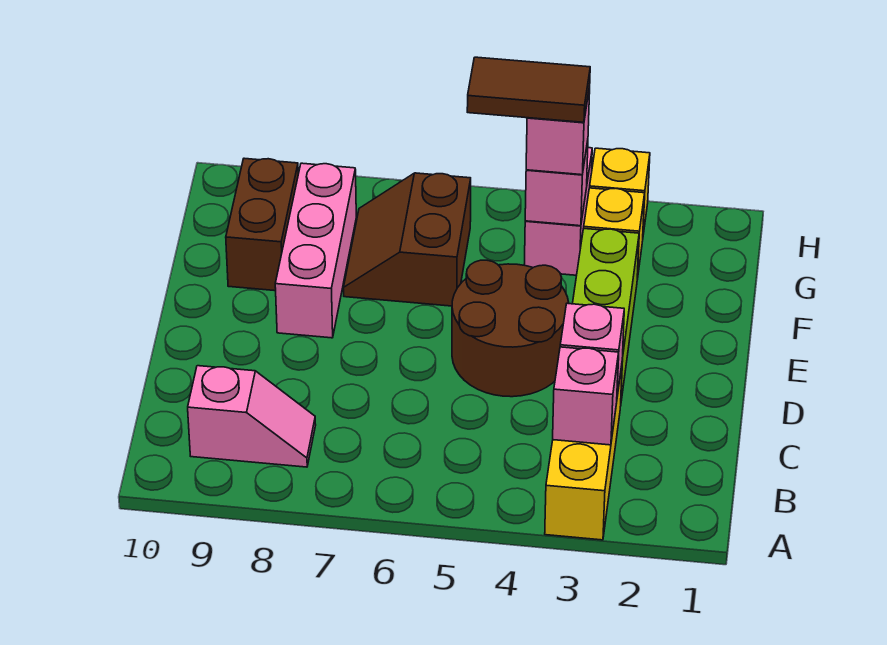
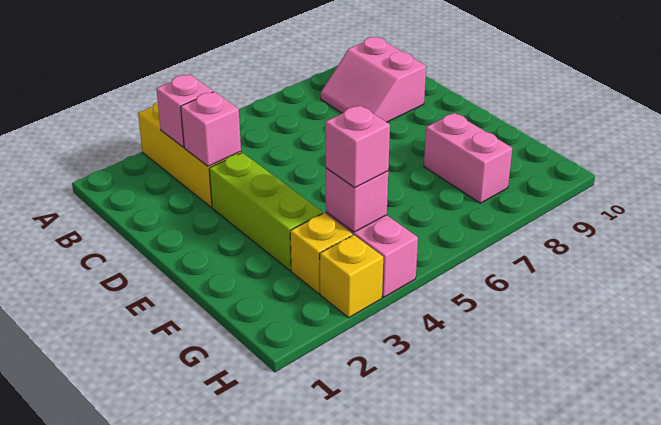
pink slope B8:B9 level 1 top 9 -> pink slope B8:C9 level 1 top 9
brown round brick D4:E5 level 1 -> none
pink brick E8:G8 level 1 -> pink brick F8:G8 level 1
brown slope F6:G7 level 1 top 6 -> none
brown brick F9:G9 level 1 -> none
brown tile G4:G5 level 4 -> none

